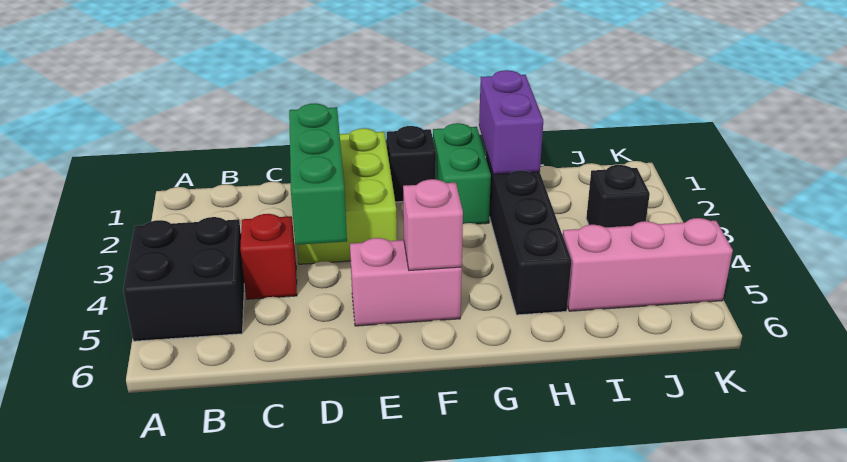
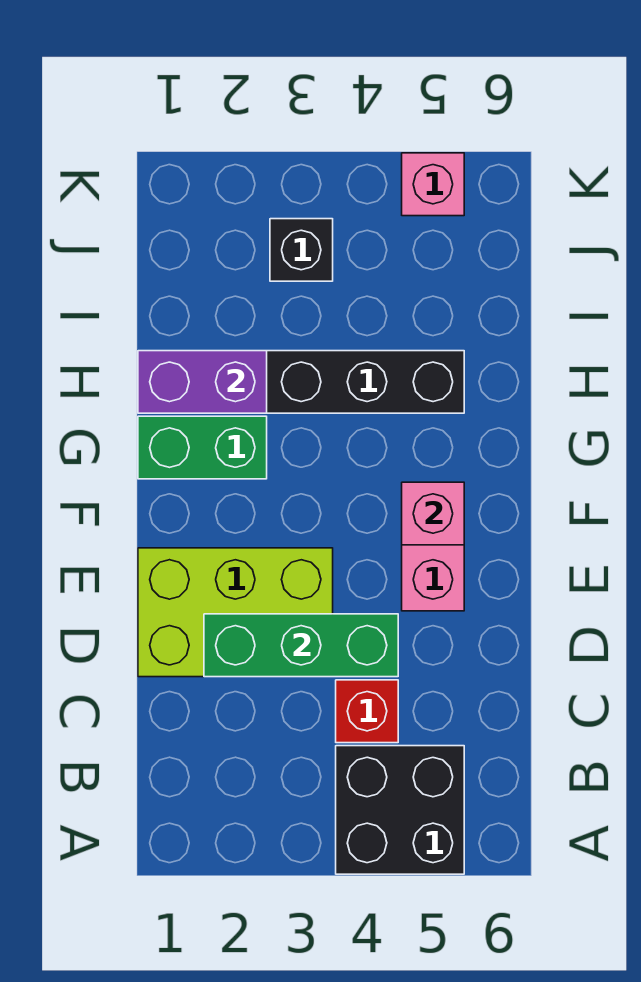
black brick F1 level 1 -> none
pink brick I5:K5 level 1 -> pink brick K5 level 1

